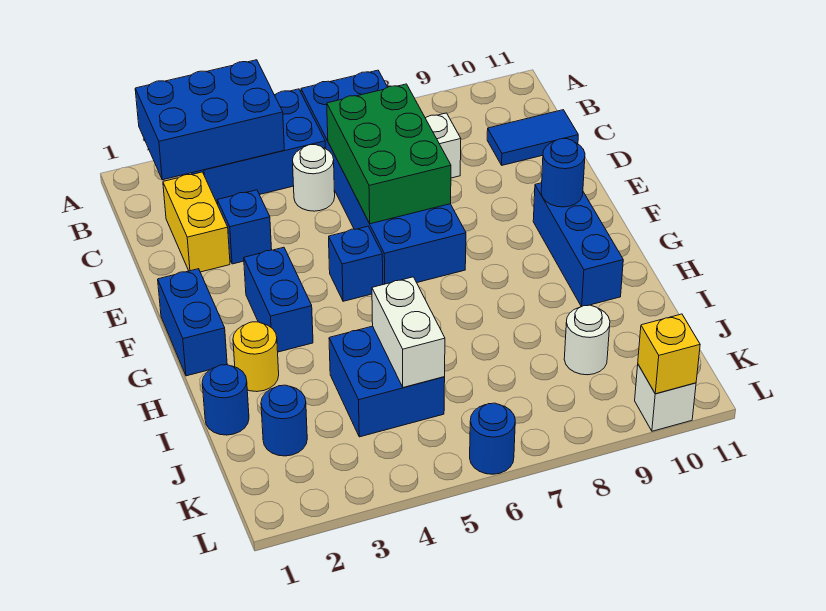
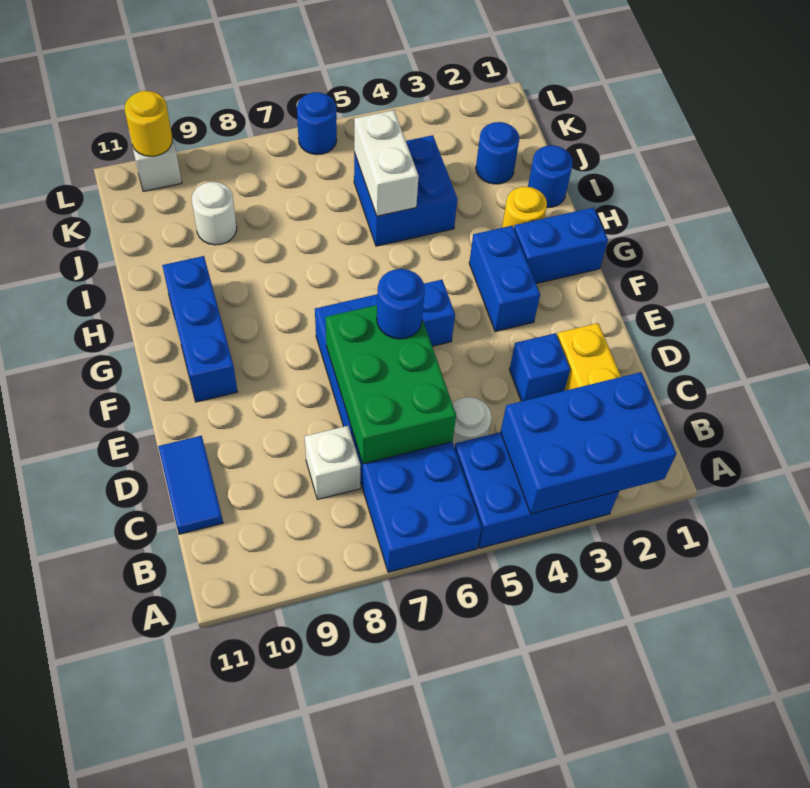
blue tile C10:C11 level 1 -> blue tile C11:D11 level 1
blue brick F1:G1 level 1 -> blue brick G1:G2 level 1
blue round brick F10 level 2 -> blue round brick E6 level 3
yellow brick L10 level 2 -> yellow round brick L10 level 2

